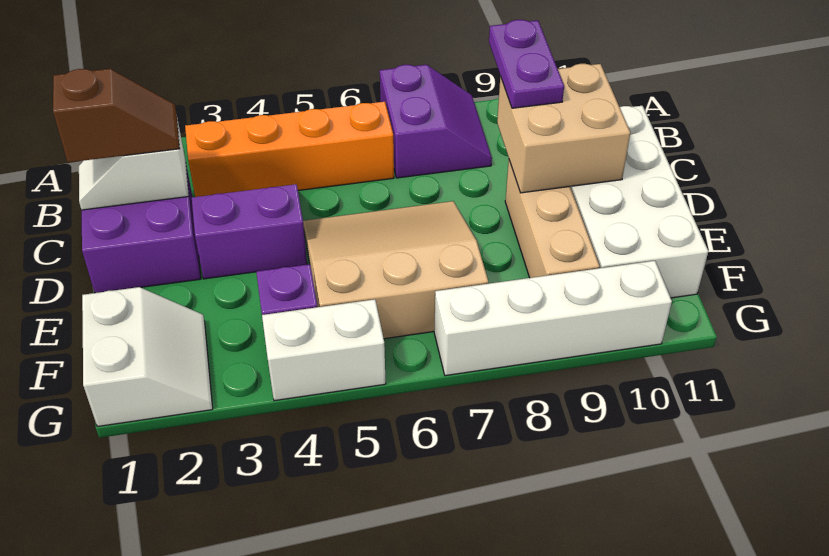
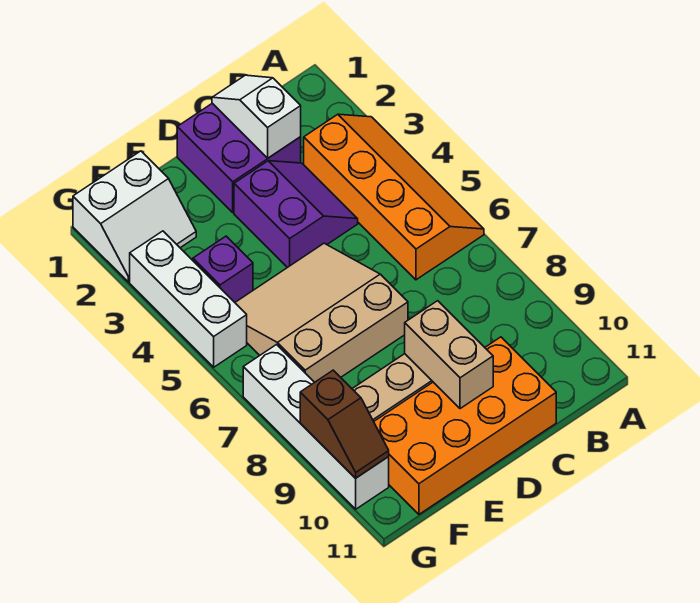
purple slope A7:B8 level 1 top 7 -> none
purple plate B9:C9 level 3 -> none
brown slope C1:C2 level 3 top 1 -> brown slope G9:G10 level 2 top 9
tan brick C9:D10 level 2 -> tan brick D9:D10 level 2
white brick C10:F11 level 1 -> orange brick C10:F11 level 1
tan slope D5:F7 level 1 top F -> tan slope D5:F7 level 1 top 7
white brick G4:G5 level 1 -> white brick G3:G5 level 1

